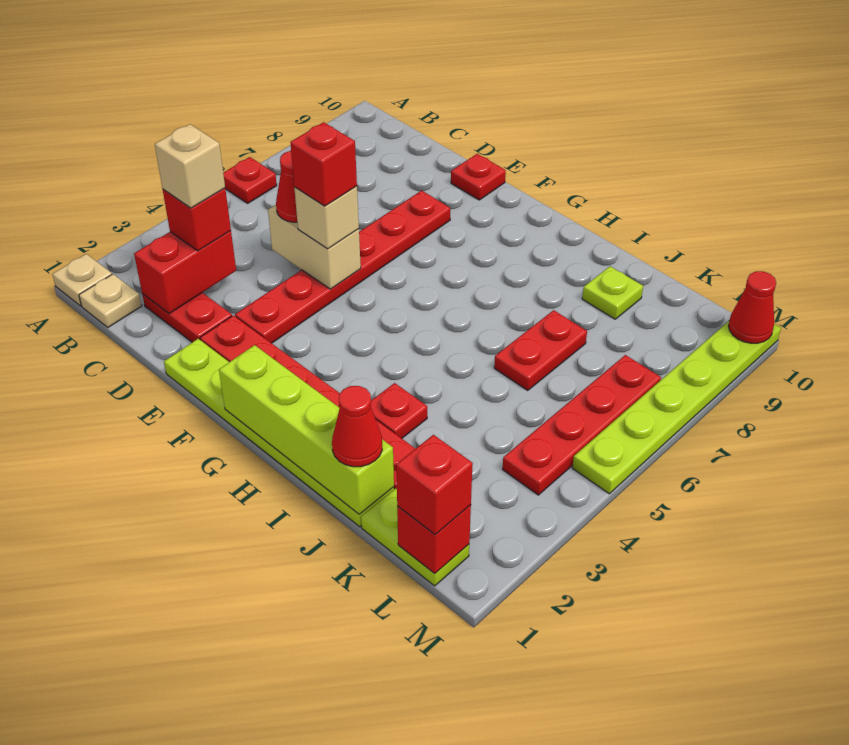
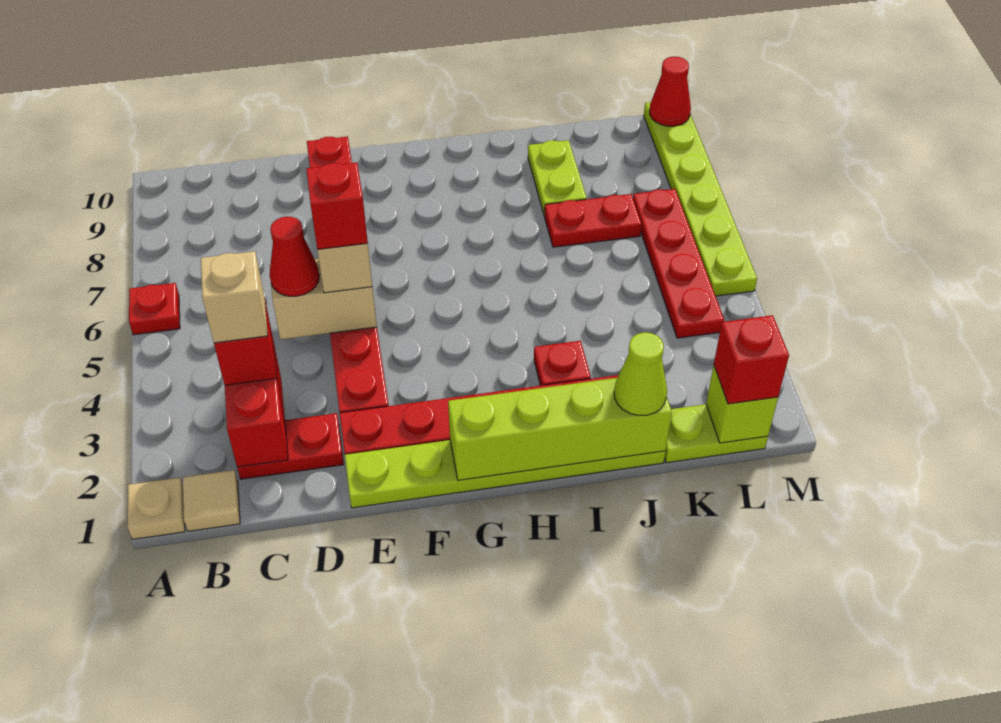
tan plate B1 level 1 -> tan tile B1 level 1
red cone J1 level 3 -> lime cone J1 level 3
red plate J6:J7 level 1 -> red plate J7:K7 level 1
lime plate J9 level 1 -> lime plate J8:J9 level 1
red brick L1 level 2 -> lime brick L1 level 2

